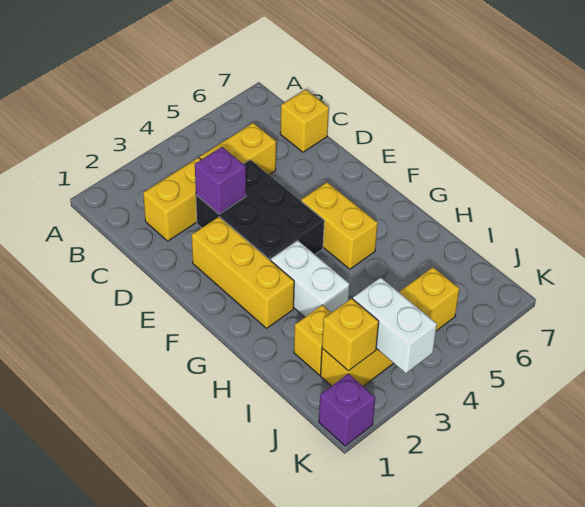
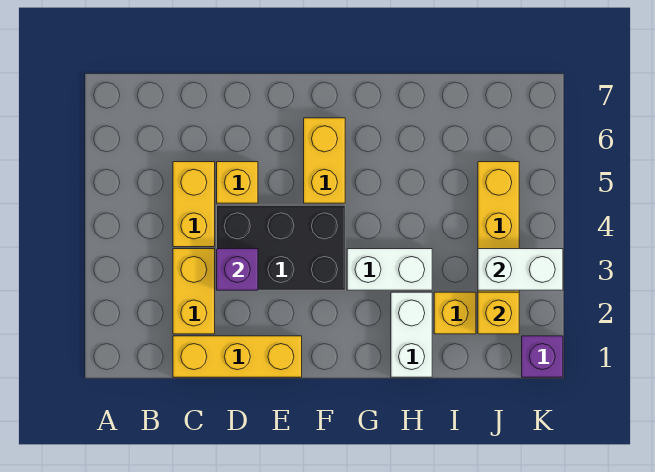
yellow brick C7 level 1 -> yellow brick D5 level 1
yellow brick E2:G2 level 1 -> yellow brick C1:E1 level 1
yellow brick F5:G5 level 1 -> yellow brick F5:F6 level 1
none -> white brick H1:H2 level 1

